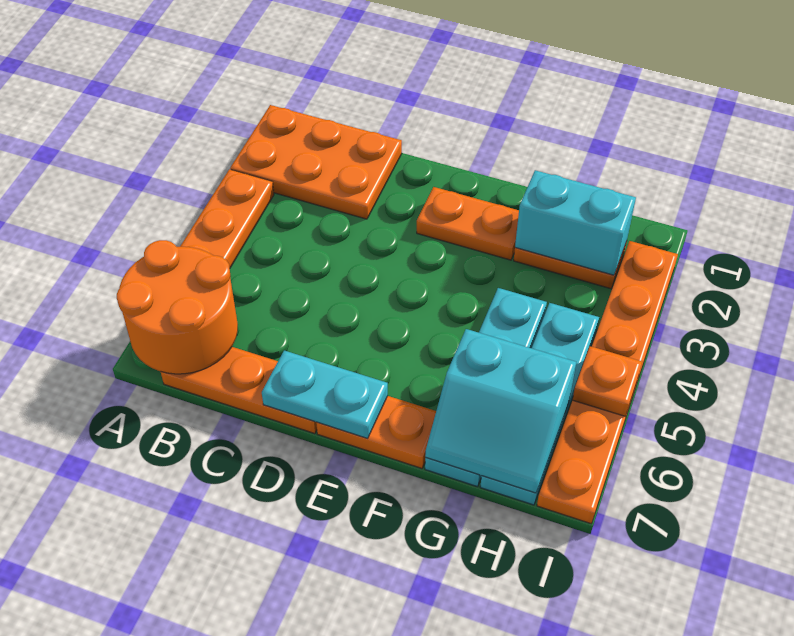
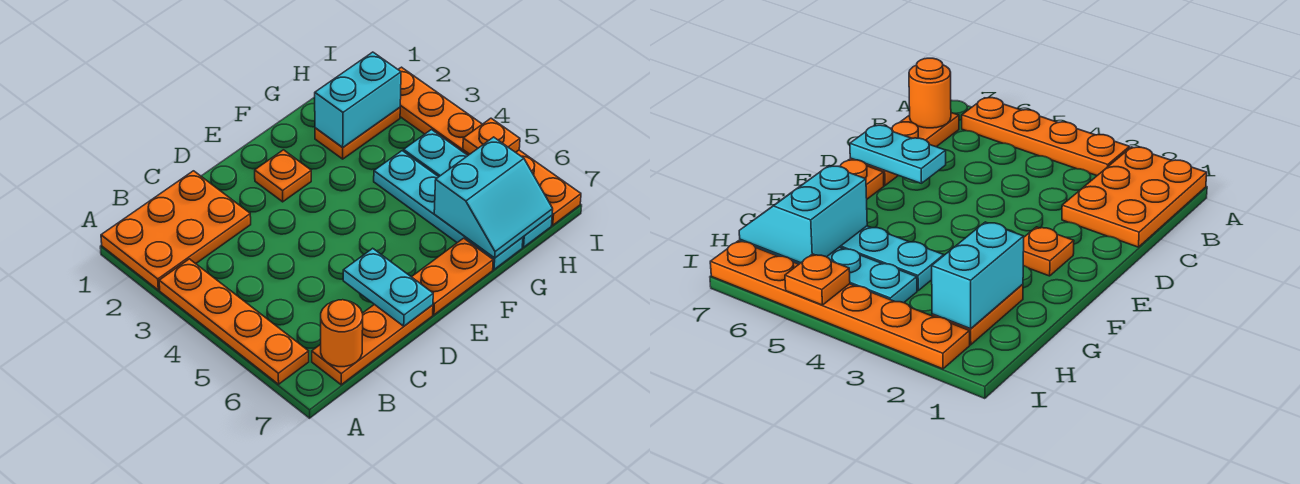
orange round brick A6:B7 level 2 -> orange round brick B7 level 2
cyan plate D7:E7 level 2 -> cyan plate D6:D7 level 2
orange plate E2:F2 level 1 -> orange plate E2 level 1

